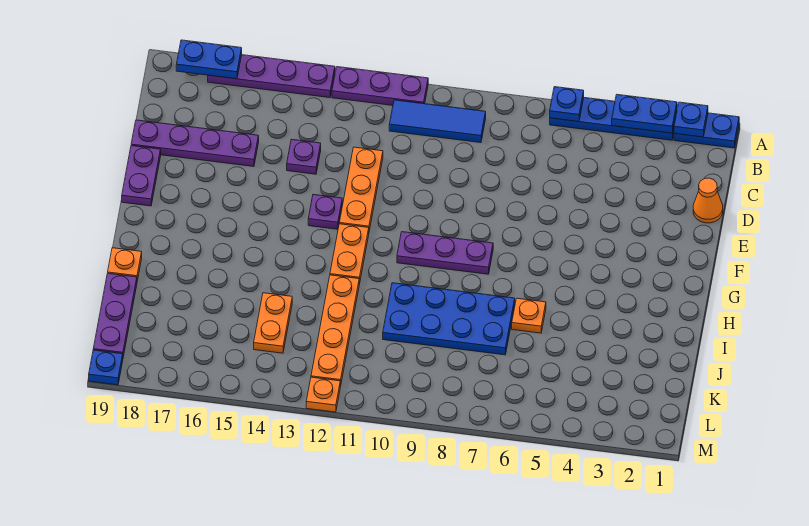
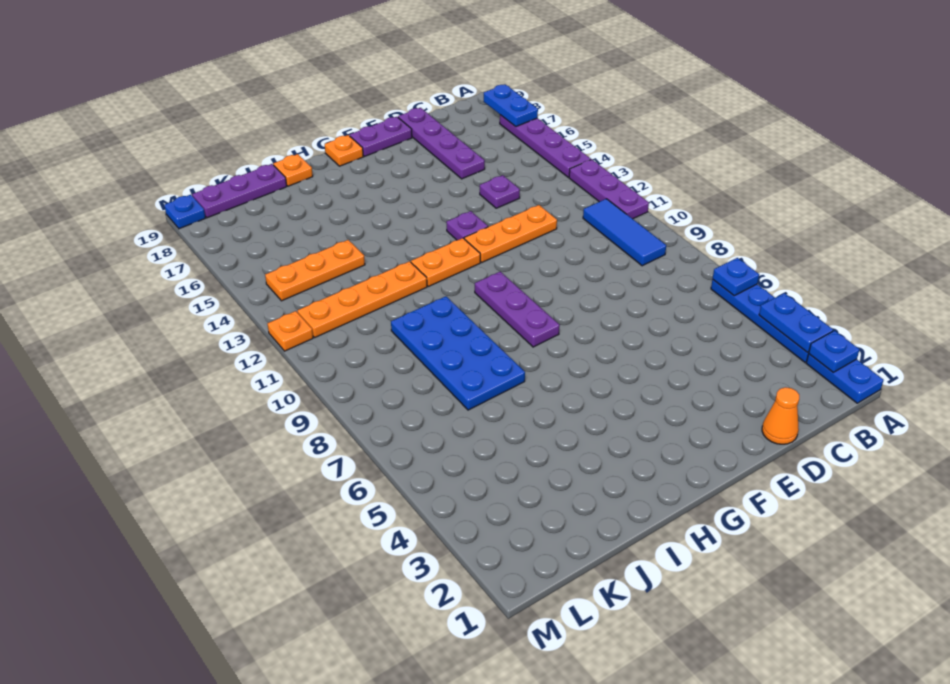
orange plate I6 level 1 -> orange plate G19 level 1
orange plate J14:K14 level 1 -> orange plate J14:L14 level 1

